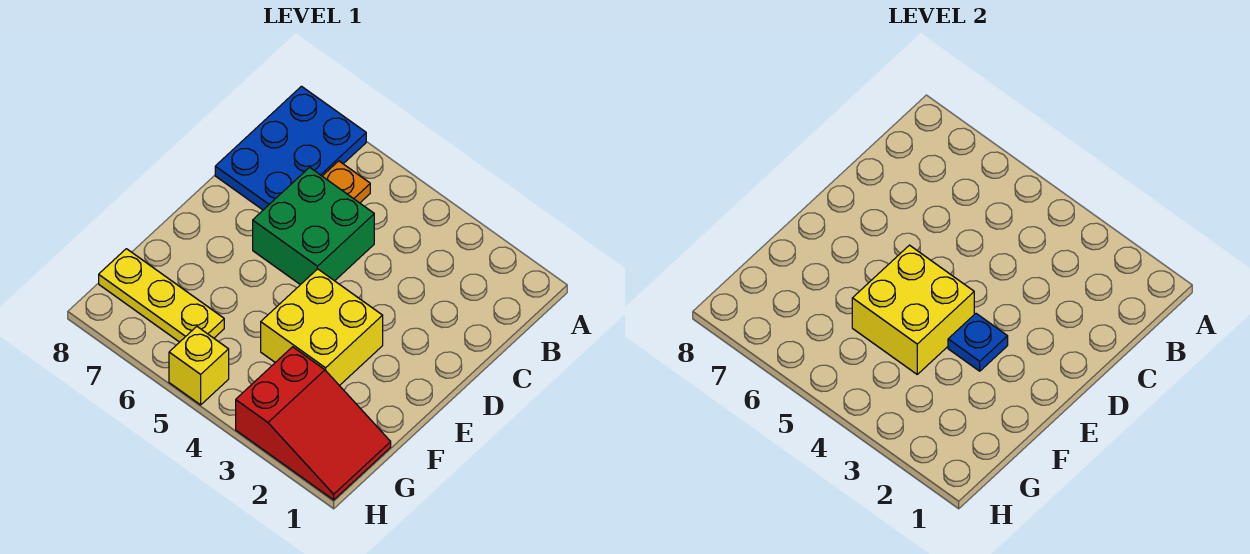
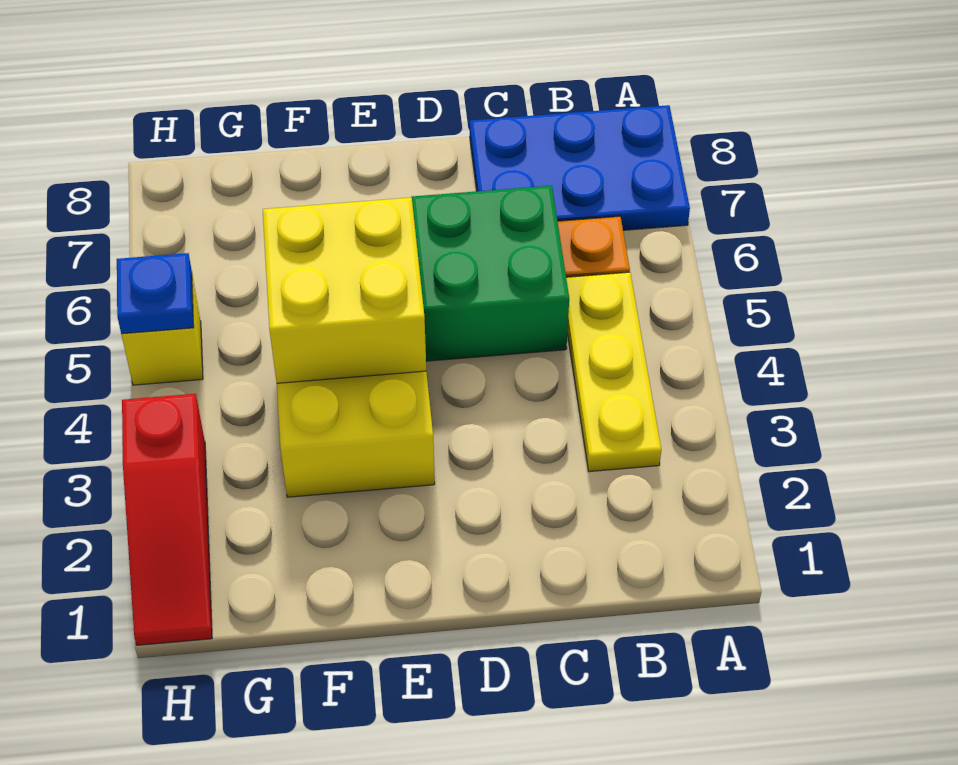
blue plate E3 level 2 -> blue plate H5 level 2
red slope G1:H3 level 1 top 3 -> red slope H1:H3 level 1 top 3
yellow plate G6:G8 level 1 -> yellow plate B3:B5 level 1

